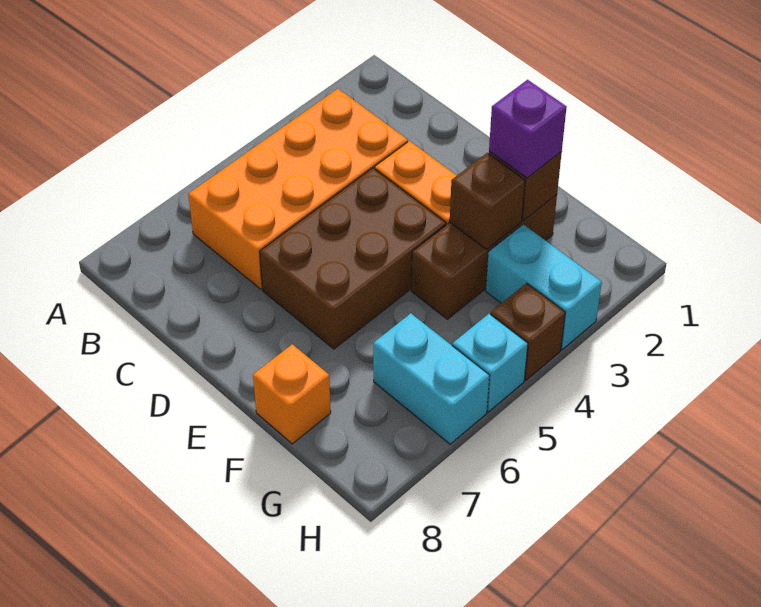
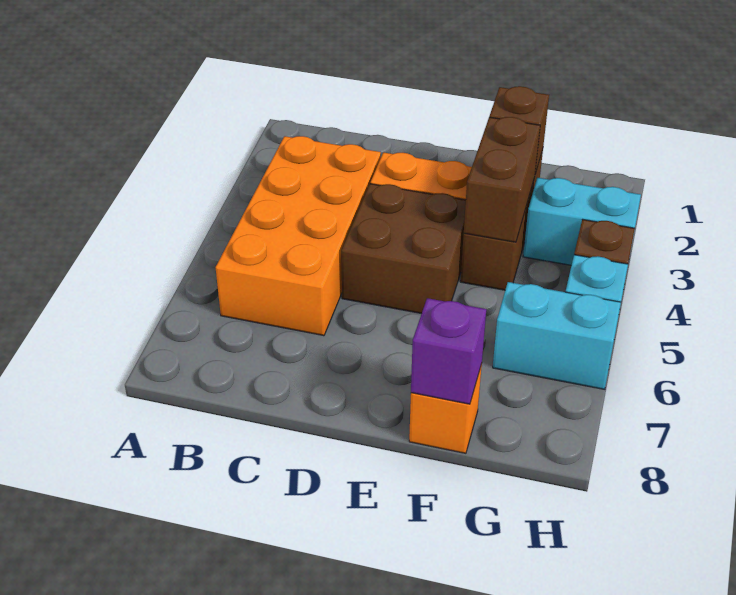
brown brick D4:E6 level 1 -> brown brick D4:E5 level 1
purple brick F2 level 3 -> purple brick F8 level 2
brown brick F3 level 2 -> brown brick F3:F4 level 2

